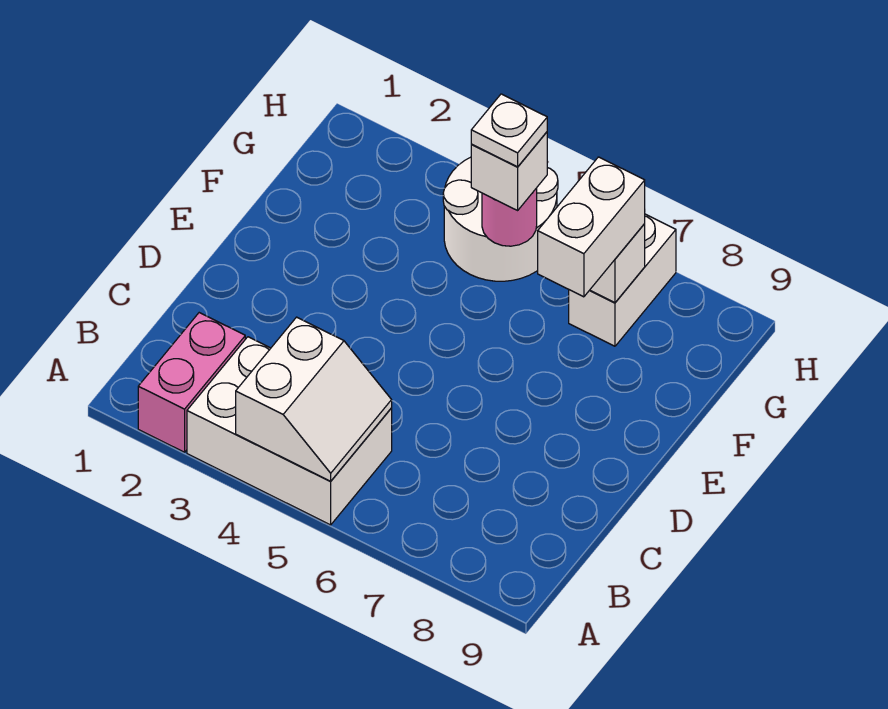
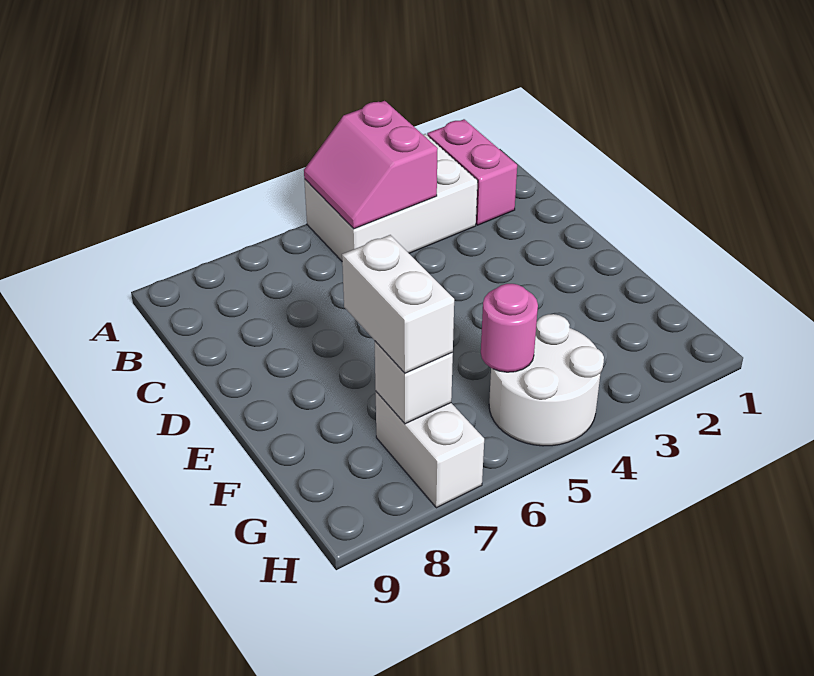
white slope A4:B5 level 2 top 4 -> pink slope A4:B5 level 2 top 4
white brick G5 level 3 -> none
white plate G5 level 4 -> none

